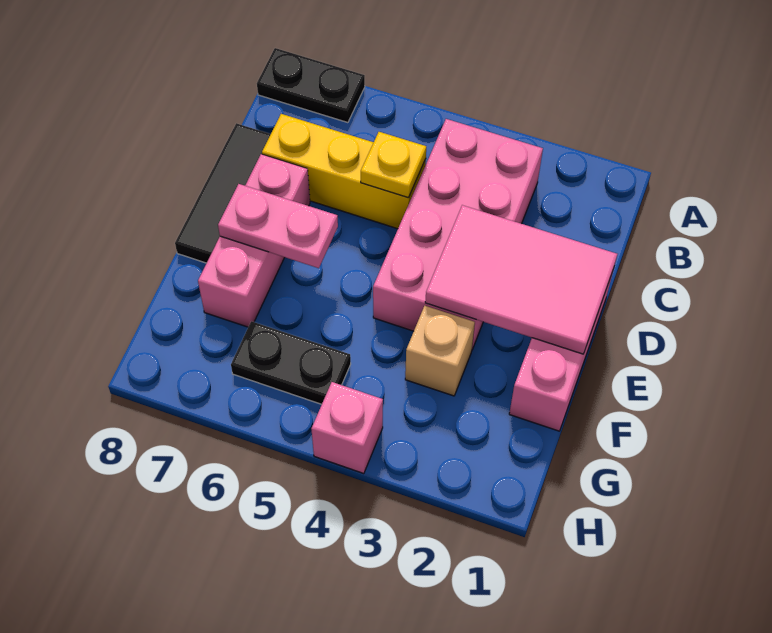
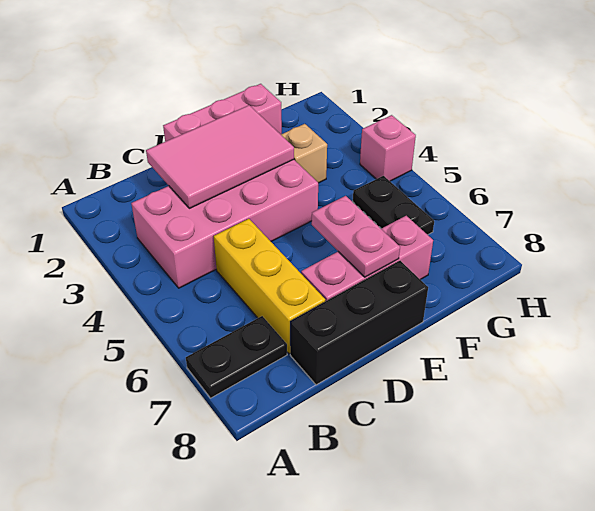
black plate A7:A8 level 1 -> black plate A7:B7 level 1
yellow plate C5 level 2 -> none
black tile C8:E8 level 1 -> black brick C8:E8 level 1
pink tile D1:E3 level 2 -> pink tile C2:E3 level 2

